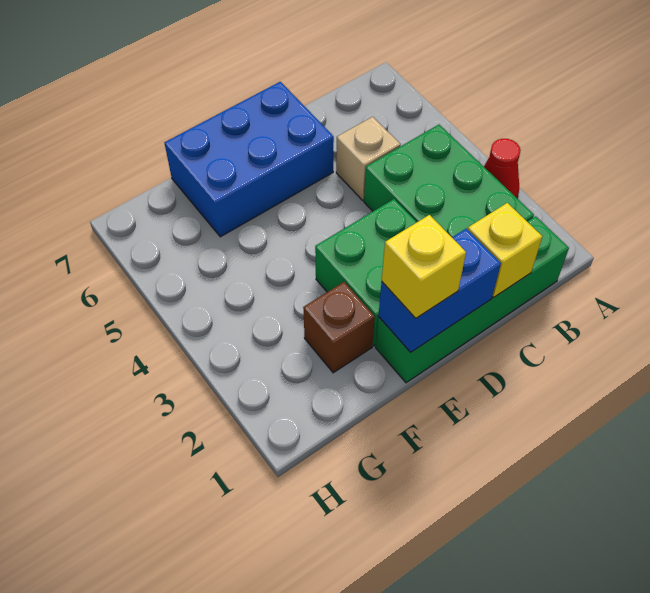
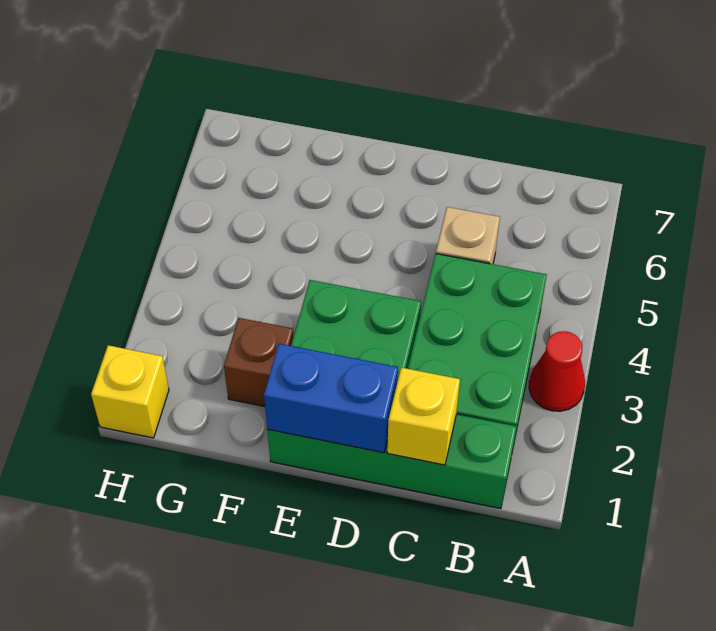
blue brick D6:F7 level 1 -> none
yellow brick E1 level 3 -> yellow brick H1 level 1

